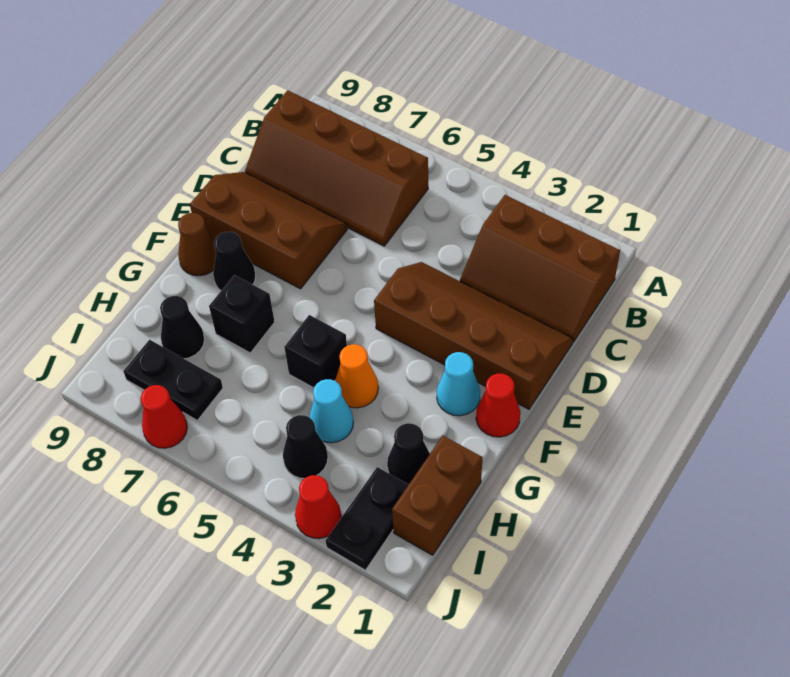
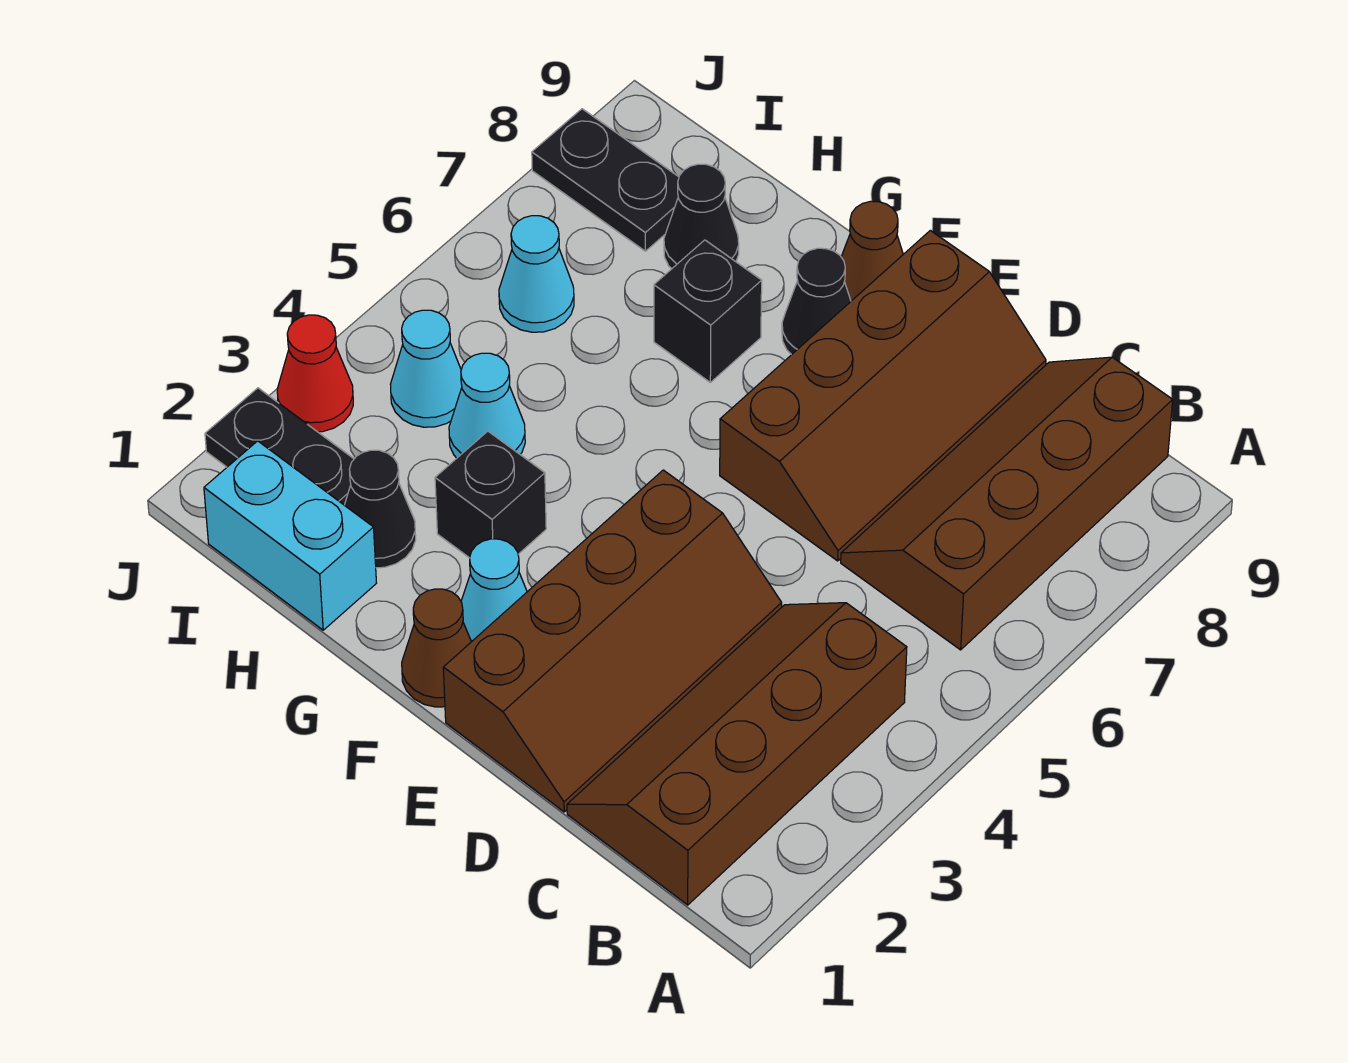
brown slope B1:C3 level 1 top B -> brown slope B1:C4 level 1 top B
brown slope D7:E9 level 1 top E -> brown slope D6:E9 level 1 top E
red cone F1 level 1 -> brown cone F1 level 1
orange cone G4 level 1 -> none
black brick G5 level 1 -> black brick G3 level 1
brown brick H1:I1 level 1 -> cyan brick H1:I1 level 1
black cone I4 level 1 -> cyan cone I4 level 1
none -> cyan cone I6 level 1
black plate I7:I8 level 1 -> black plate I8:J8 level 1
red cone J7 level 1 -> none

